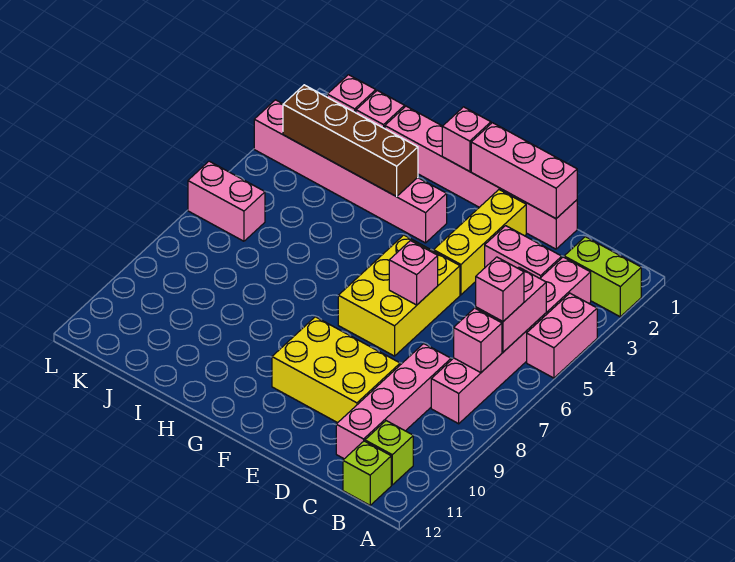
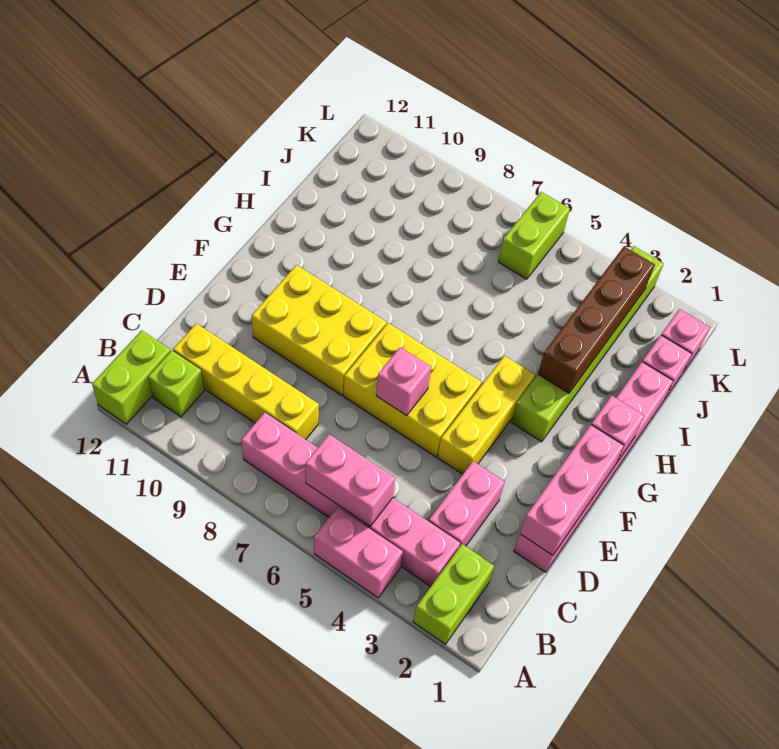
pink brick B6 level 3 -> none
pink brick B7 level 2 -> none
lime brick B12 level 1 -> lime brick A12:B12 level 1
pink brick C8:C11 level 1 -> yellow brick C8:C11 level 1
yellow brick D9:F10 level 1 -> yellow brick E8:F10 level 1
yellow brick E2:E4 level 1 -> yellow brick E4:G4 level 1
pink brick G3:L3 level 1 -> lime brick G3:L3 level 1
pink brick K6:L6 level 1 -> lime brick K6:L6 level 1

